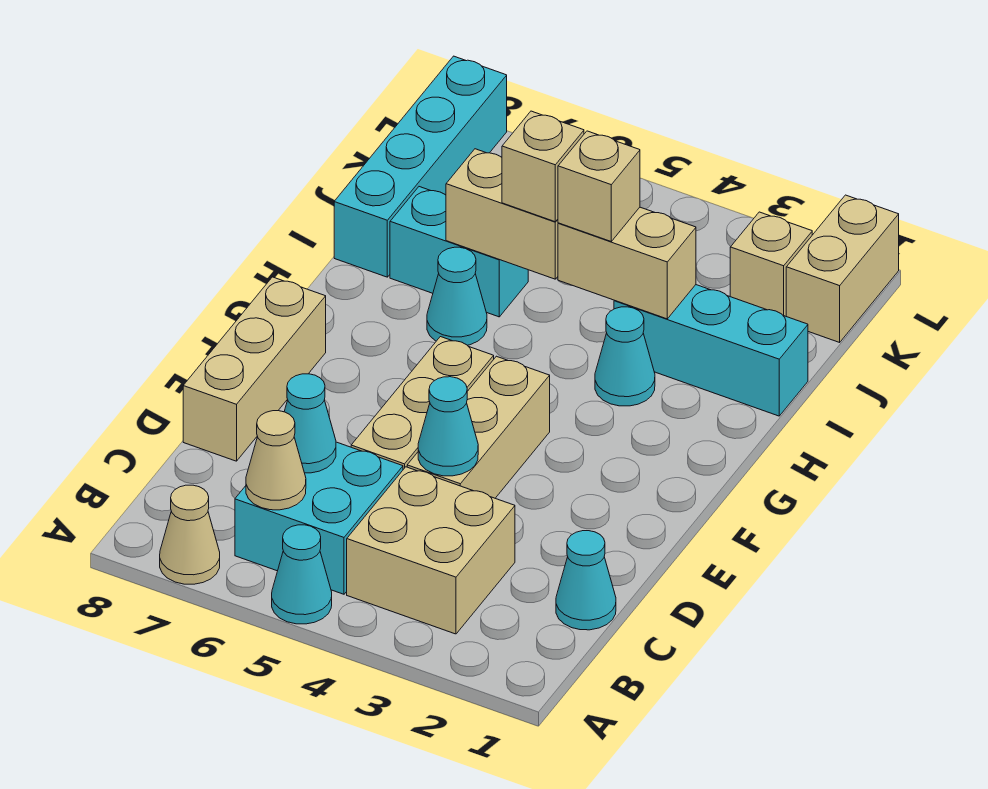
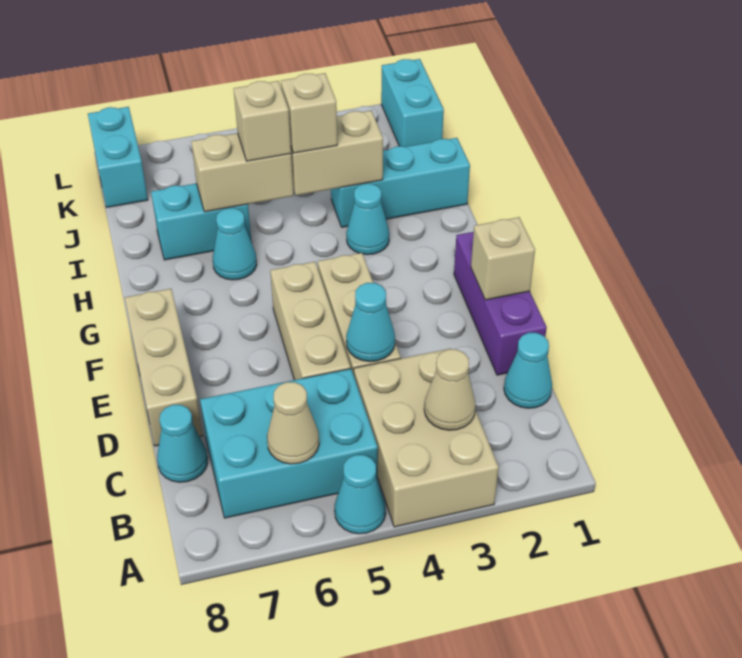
tan cone A7 level 1 -> tan cone B3 level 2
tan brick B3:C4 level 1 -> tan brick A3:C4 level 1
cyan brick B5:C6 level 1 -> cyan brick B5:C7 level 1
cyan cone C6 level 2 -> cyan cone C8 level 1
none -> purple brick D1:F1 level 1
cyan brick I8:L8 level 1 -> cyan brick K8:L8 level 1
tan brick K1:L1 level 1 -> cyan brick K1:L1 level 1
tan brick K2 level 1 -> tan brick E1 level 2

